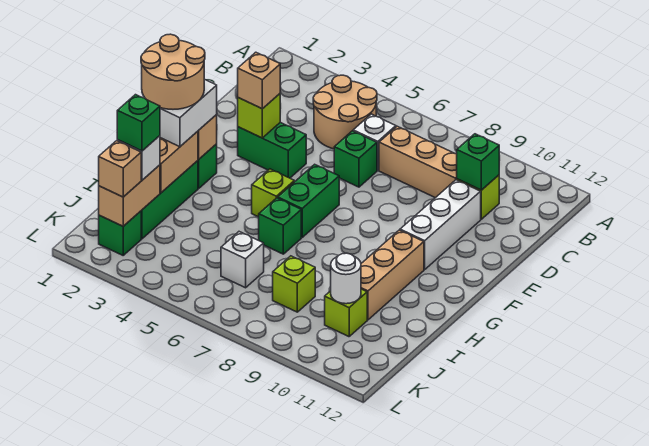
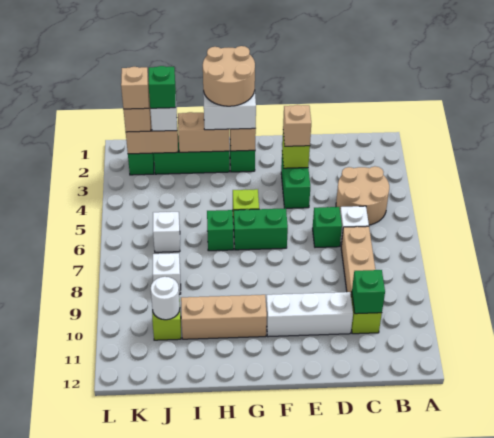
lime brick J8 level 1 -> white brick J8 level 1
none -> tan brick K2 level 4

